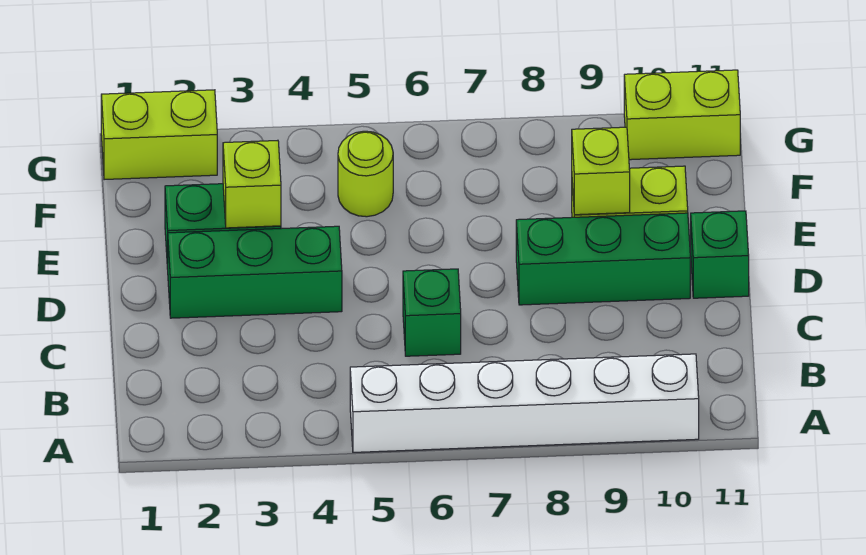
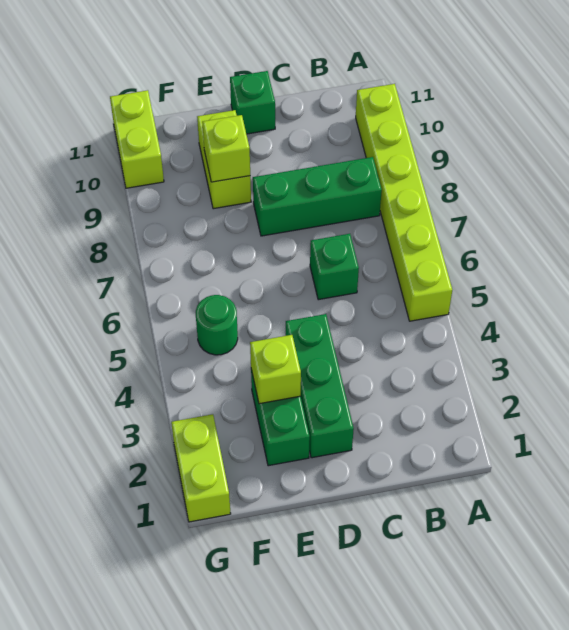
white brick A5:A10 level 1 -> lime brick A5:A10 level 1
green brick D8:D10 level 1 -> green brick B8:D8 level 1
lime round brick F5 level 1 -> green round brick F5 level 1

